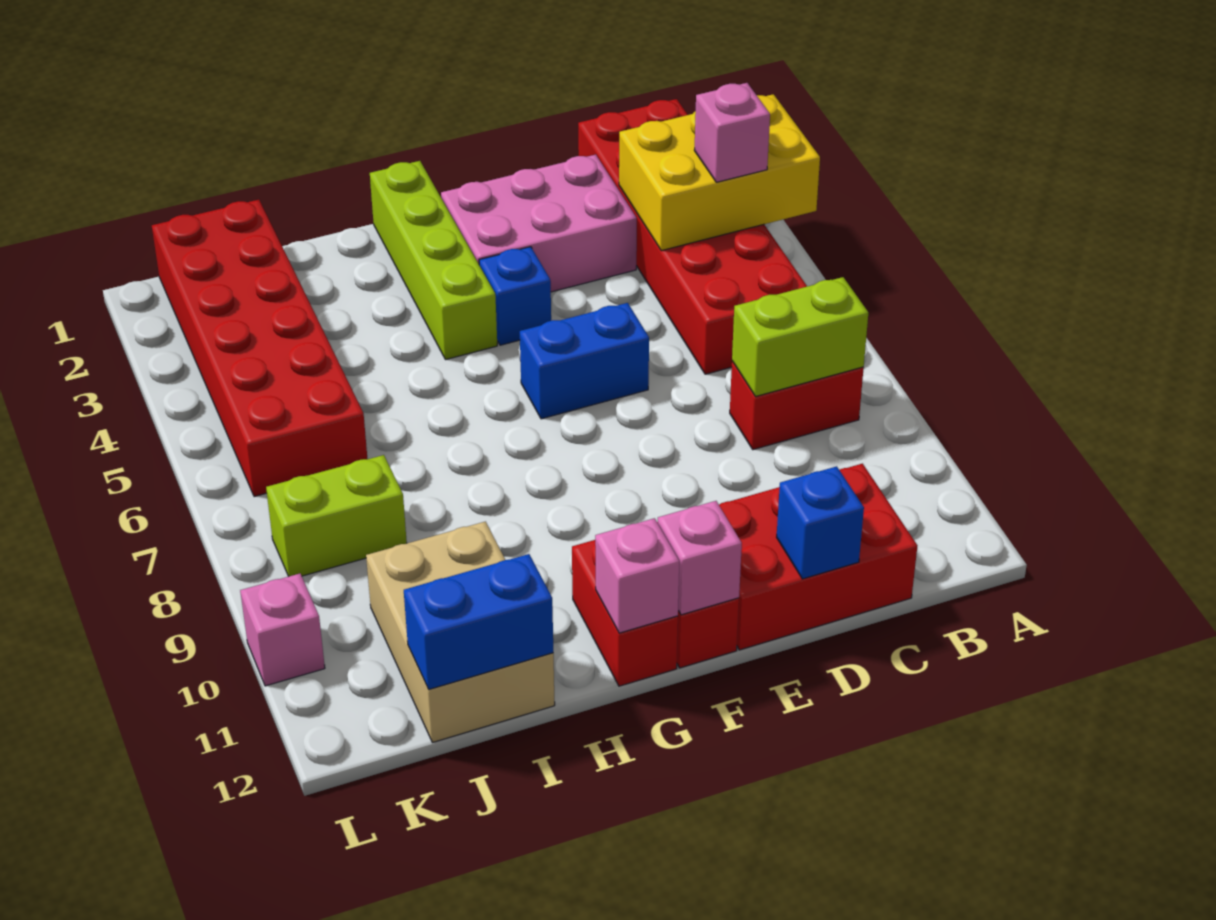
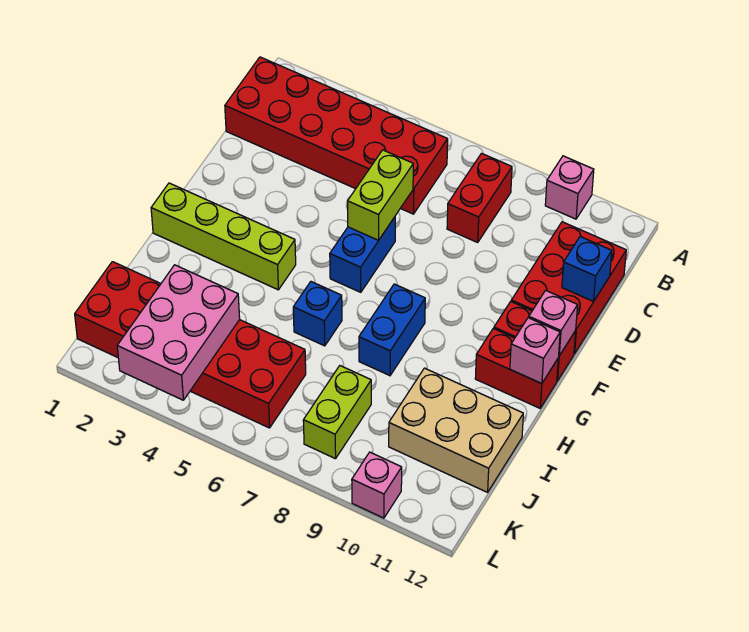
yellow brick A3:C4 level 2 -> none
pink brick B4 level 3 -> pink brick A10 level 1
lime brick B8:C8 level 2 -> lime brick D6:E6 level 2
pink brick D2:F3 level 1 -> pink brick J3:L4 level 2
blue brick F4 level 1 -> blue brick H6 level 1
blue brick I12:J12 level 2 -> blue brick G8:H8 level 1

